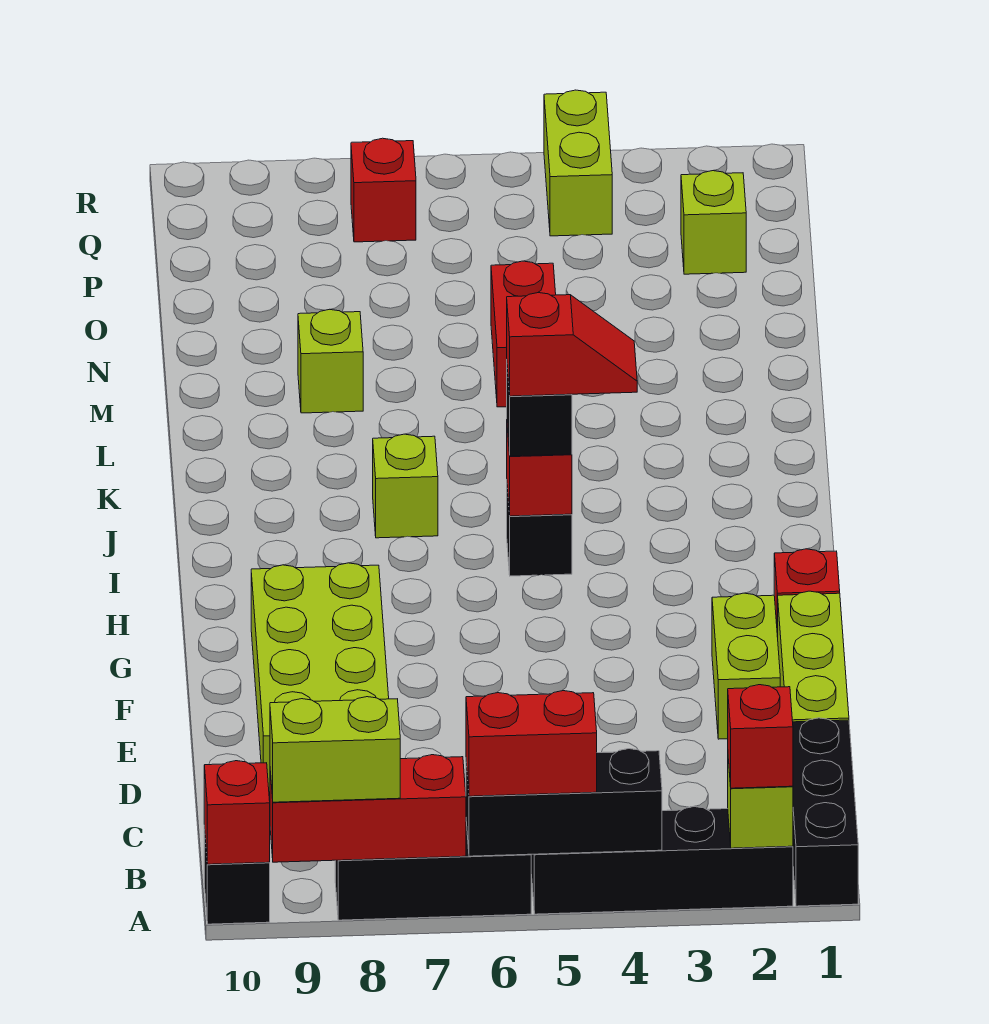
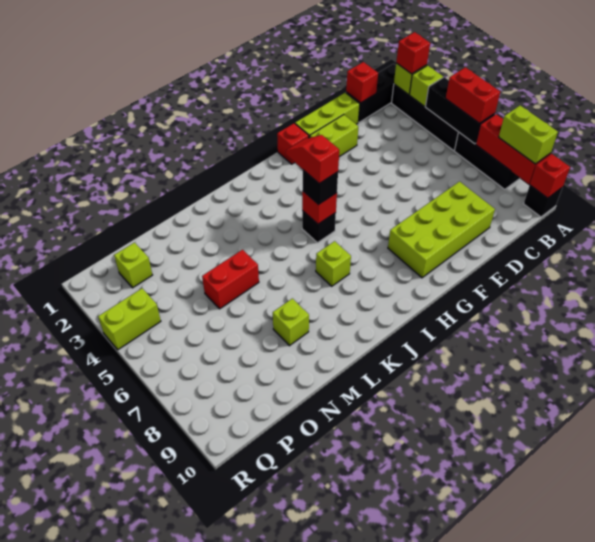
none -> lime brick A3 level 2
red brick Q7 level 1 -> red brick C1 level 2

